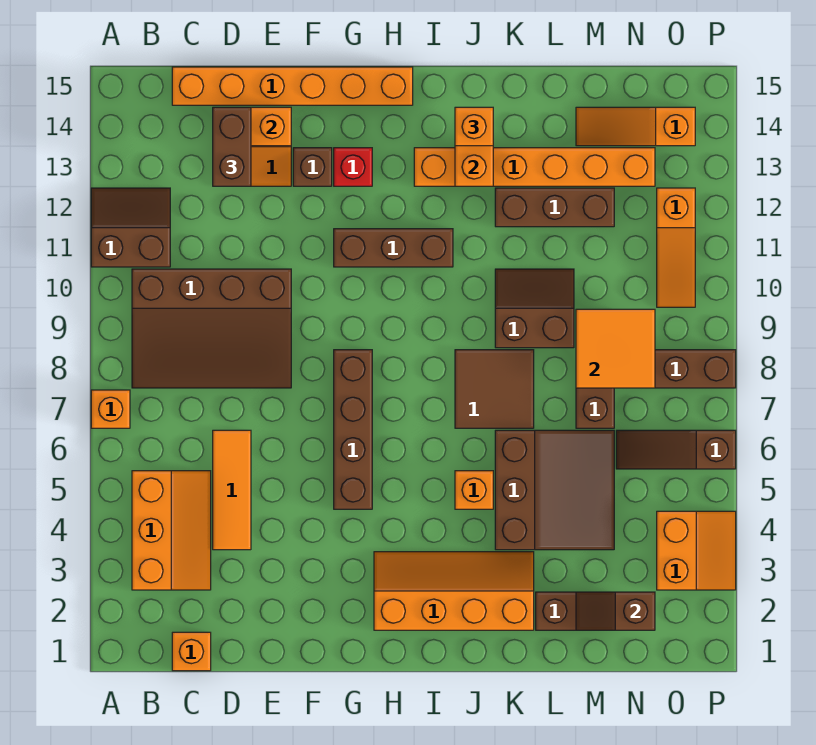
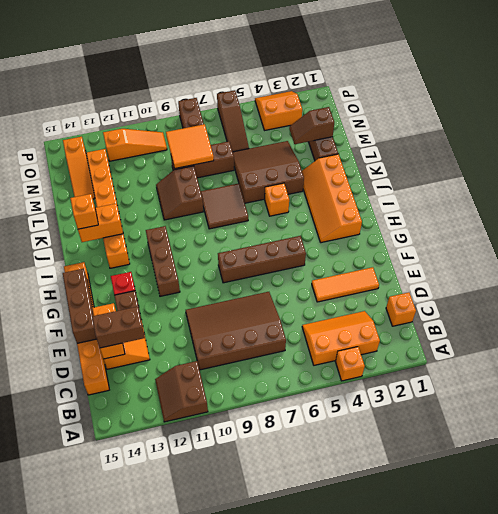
orange brick A7 level 1 -> orange brick A4 level 1
brown slope B8:E10 level 1 top 10 -> brown slope C7:E10 level 1 top C
orange tile D4:D6 level 1 -> orange tile E2:E4 level 1
brown brick K12:M12 level 1 -> brown brick E15:G15 level 2
brown slope M2:N2 level 2 top N -> brown slope M2:M3 level 2 top 2

